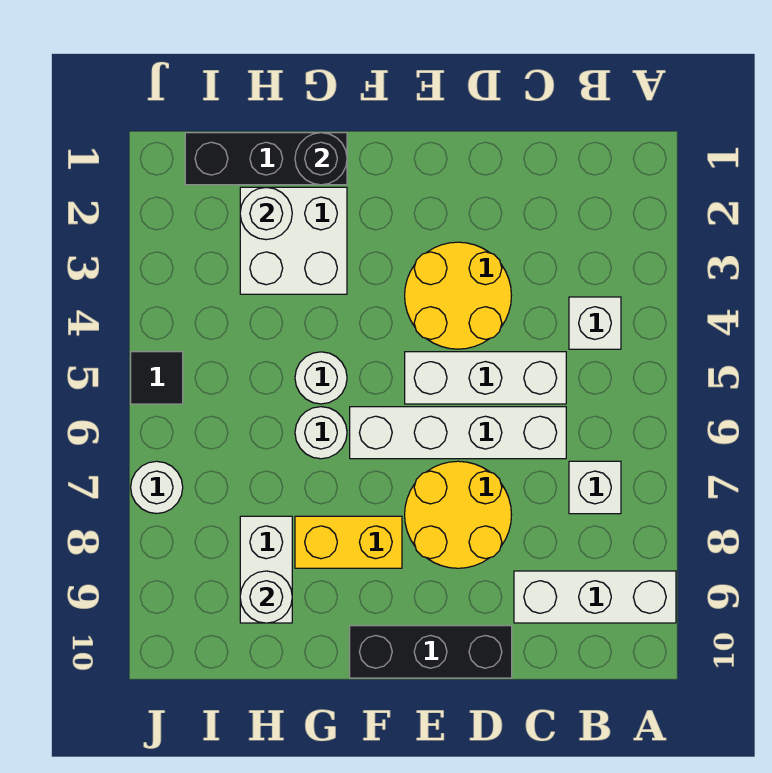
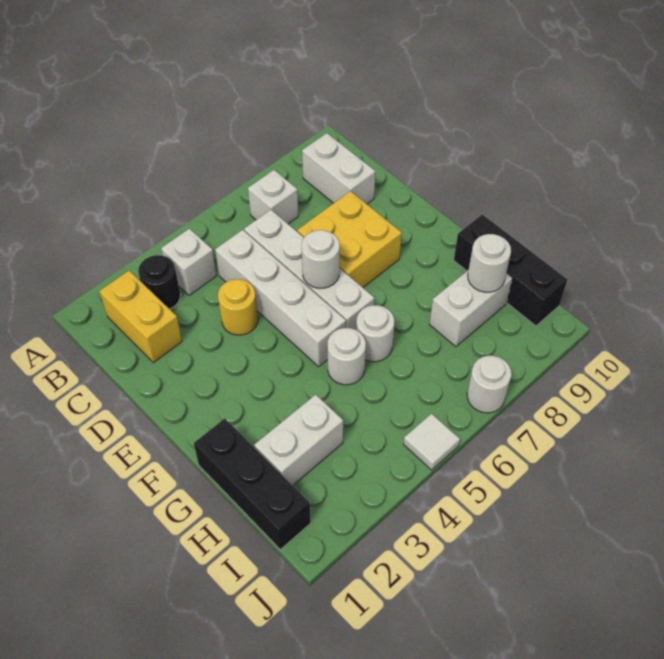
white brick A9:C9 level 1 -> white brick B9:C9 level 1
white brick C5:E5 level 1 -> white brick C5:F5 level 1
yellow round brick D3:E4 level 1 -> yellow round brick D4 level 1
yellow round brick D7:E8 level 1 -> yellow brick D7:E8 level 1
black brick D10:F10 level 1 -> black brick G10:I10 level 1
yellow brick F8:G8 level 1 -> yellow brick B2:C2 level 1
black round brick G1 level 2 -> black round brick B3 level 1
white brick G2:H3 level 1 -> white brick H2:H3 level 1
white round brick H2 level 2 -> white round brick E6 level 2
black tile J5 level 1 -> white tile J5 level 1

